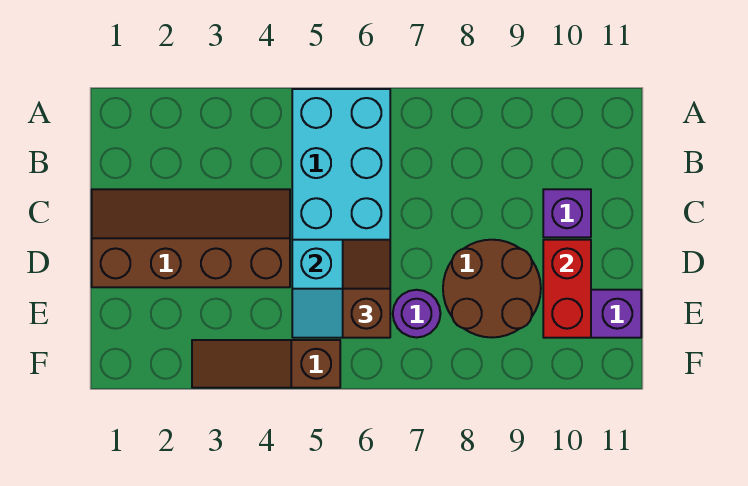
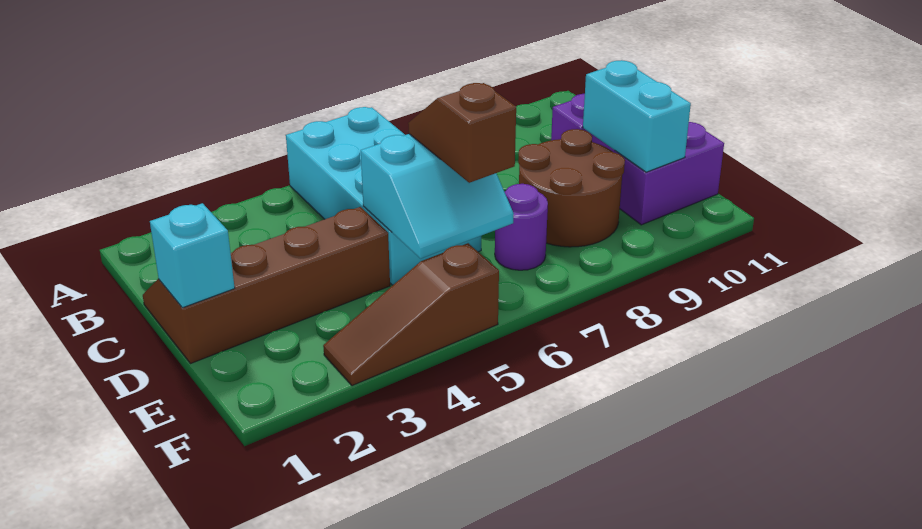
none -> cyan brick D1 level 2
red brick D10:E10 level 2 -> cyan brick D10:E10 level 2

